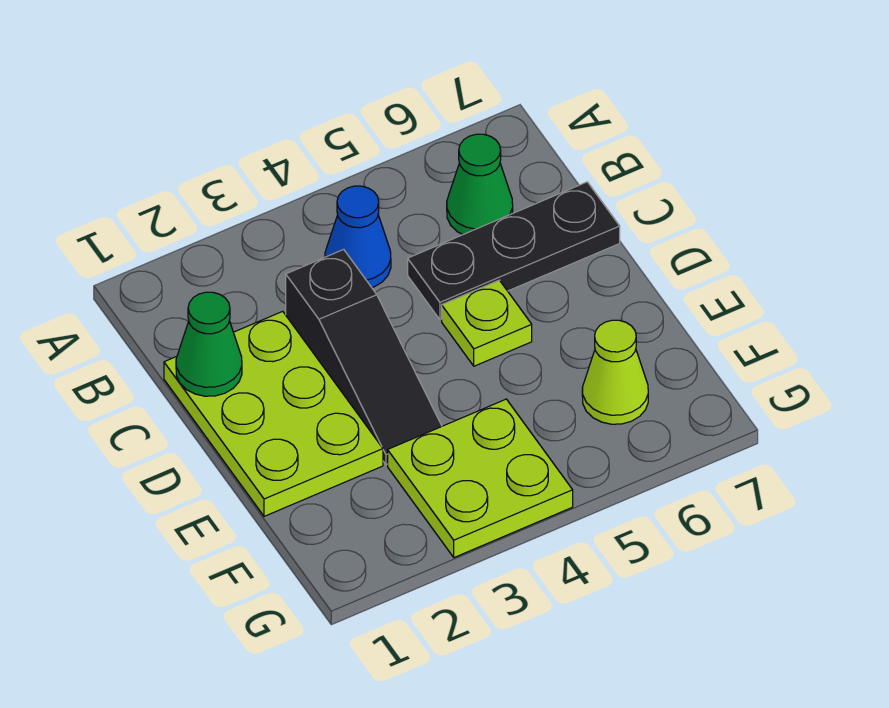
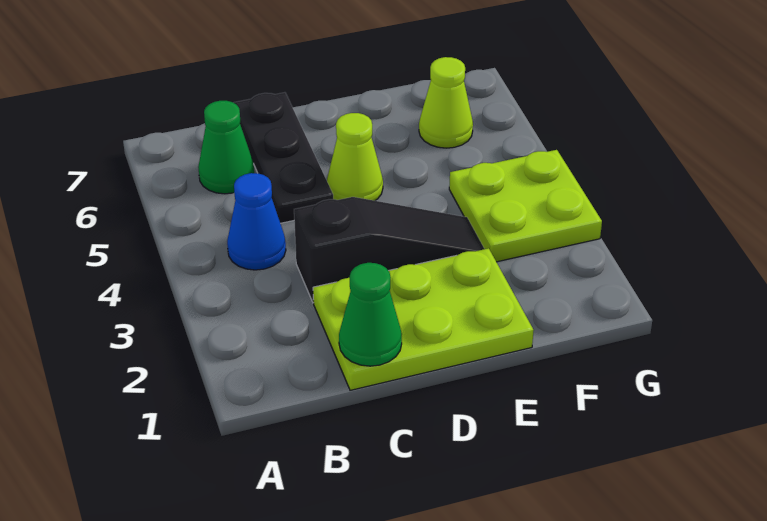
lime plate D5 level 1 -> lime cone D5 level 1

